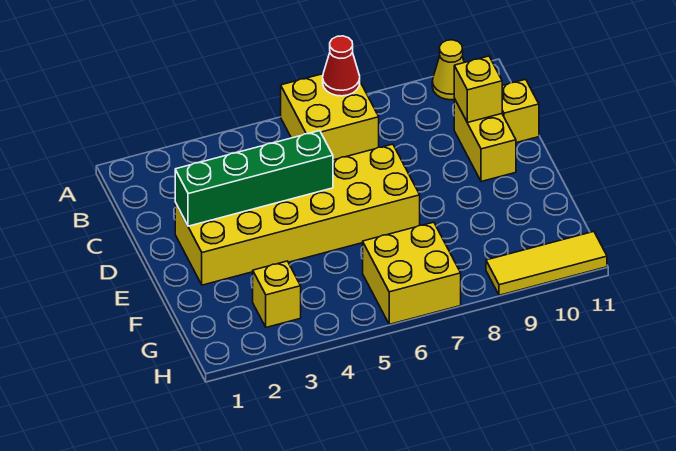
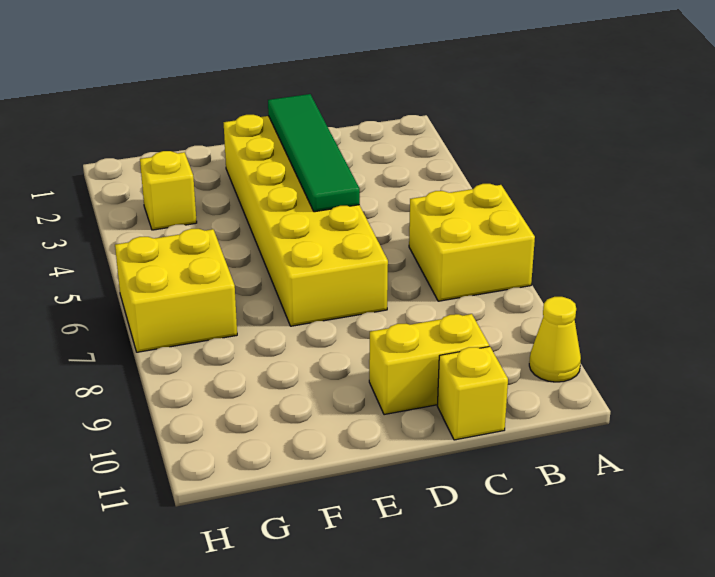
red cone A7 level 2 -> none
yellow brick C10 level 2 -> none
green brick D2:D5 level 2 -> green tile D2:D5 level 2
yellow tile H9:H11 level 1 -> none

